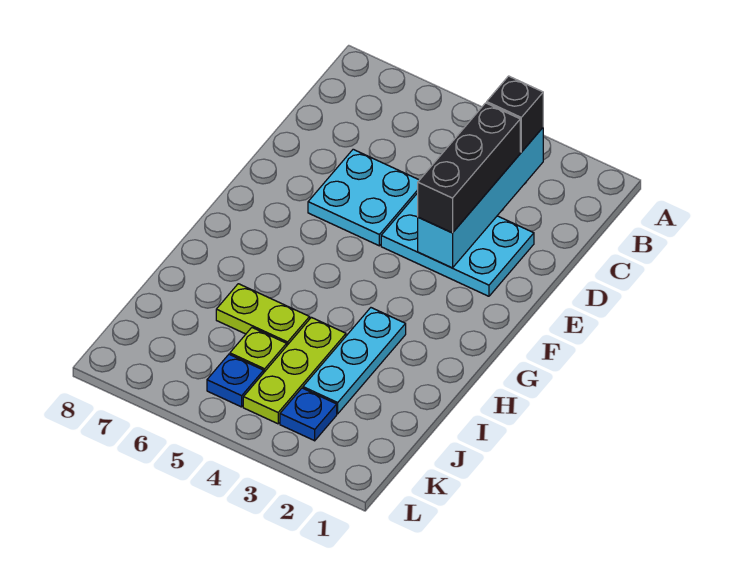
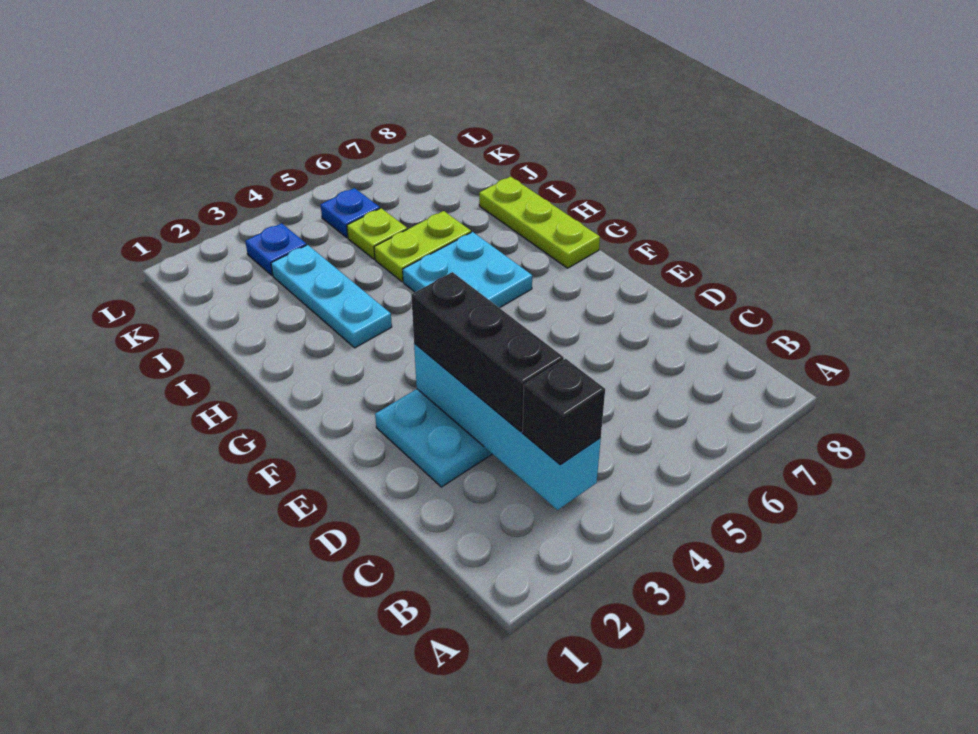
cyan plate D5:E6 level 1 -> cyan plate G5:H6 level 1
lime plate I4:K4 level 1 -> lime plate G8:I8 level 1

